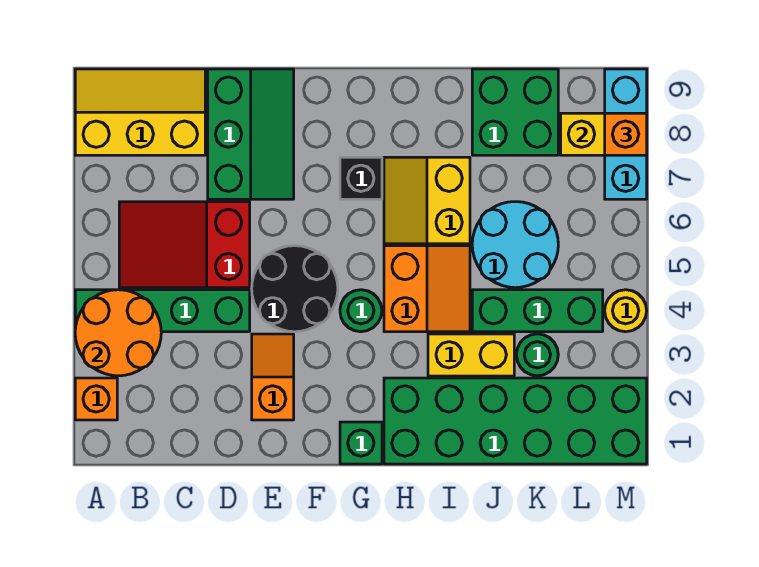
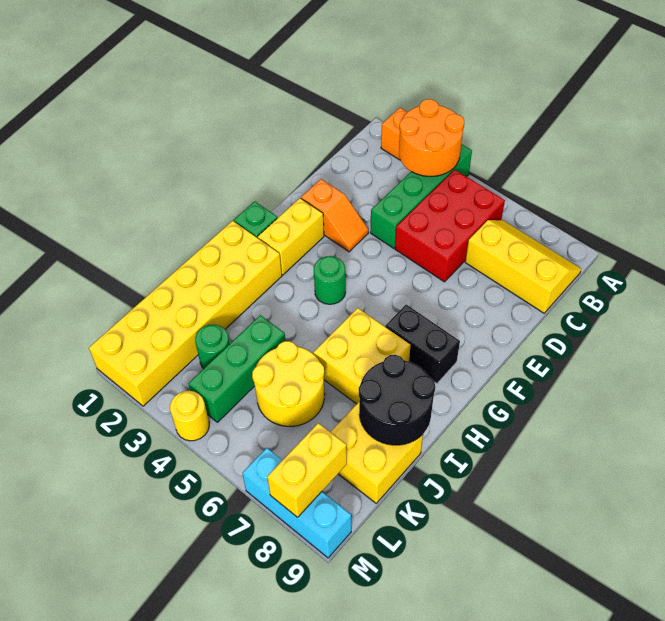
yellow slope A8:C9 level 1 top 8 -> yellow slope B7:C9 level 1 top C
red slope B5:D6 level 1 top D -> red brick B5:D6 level 1
green slope D7:E9 level 1 top D -> none
black round brick E4:F5 level 1 -> black round brick I8:J9 level 2
black brick G7 level 1 -> black brick G7:G8 level 1
green brick H1:M2 level 1 -> yellow brick H1:M2 level 1
orange slope H4:I5 level 1 top H -> none
yellow slope H6:I7 level 1 top I -> yellow brick H6:I7 level 1
yellow brick I3:J3 level 1 -> yellow brick F2:G2 level 1
cyan round brick J5:K6 level 1 -> yellow round brick J5:K6 level 1
green brick J8:K9 level 1 -> yellow brick J8:K9 level 1
orange brick M8 level 3 -> none

